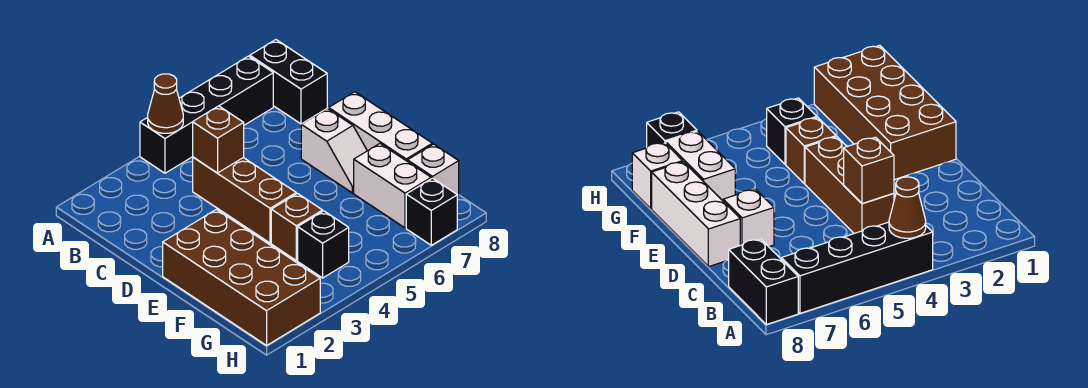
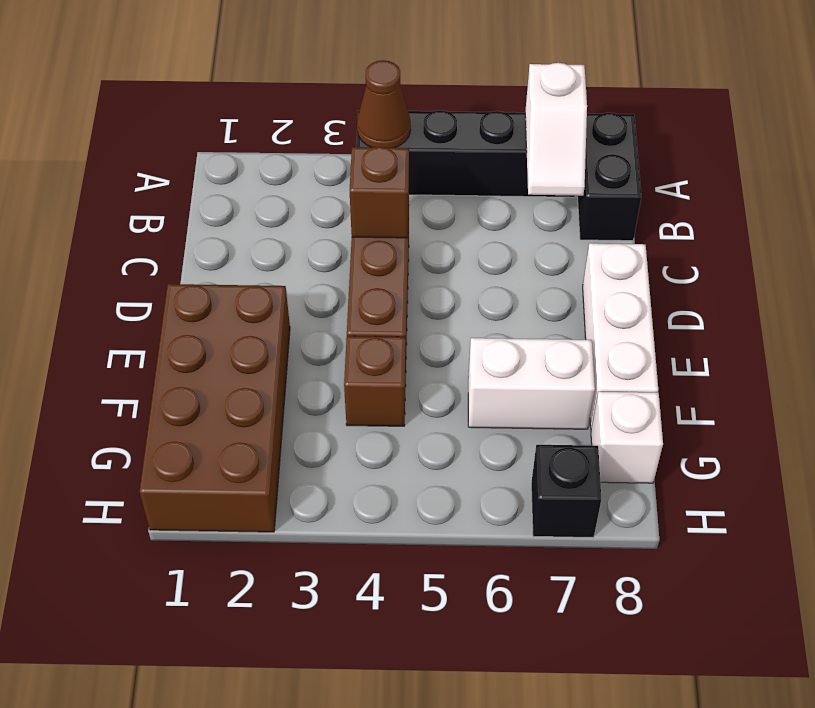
white slope D7:E7 level 1 top D -> white slope A7:B7 level 2 top A
white brick F7:G7 level 1 -> white brick F6:F7 level 1
black brick G4 level 1 -> none

